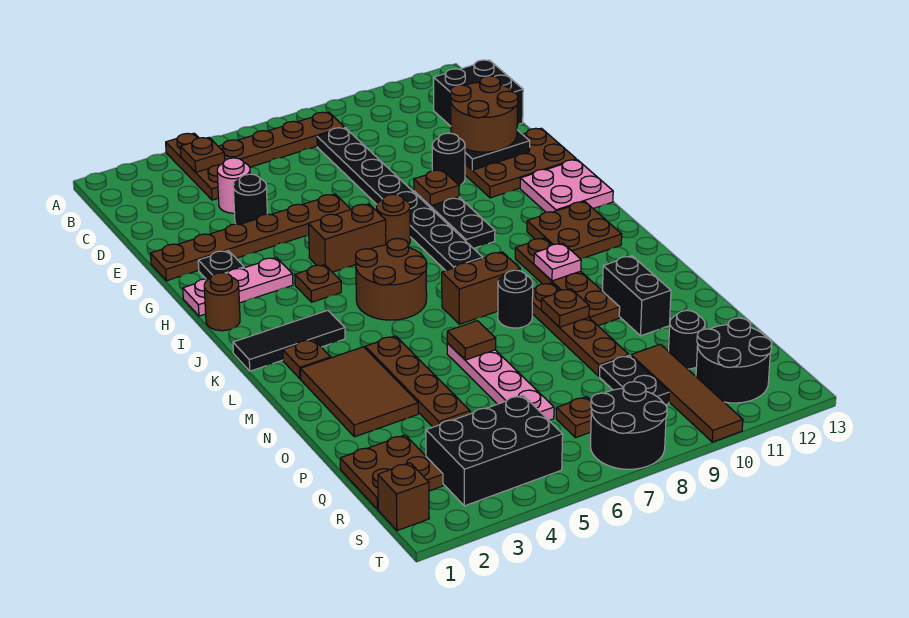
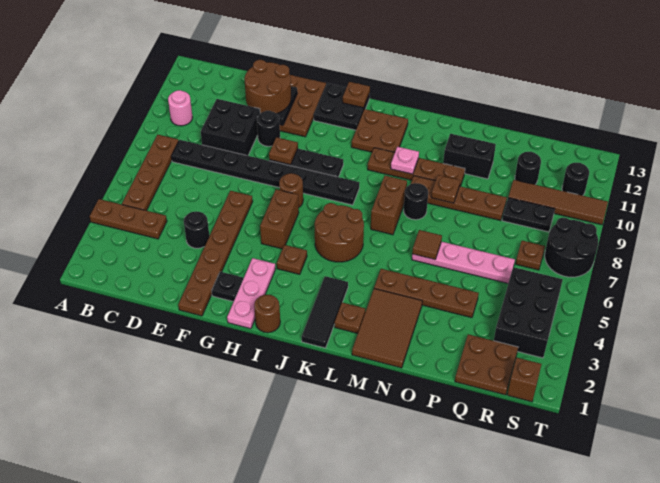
brown plate B4 level 2 -> brown plate I13 level 2
black brick C12:D13 level 1 -> black brick D9:E10 level 1
pink round brick D4 level 1 -> pink round brick B10 level 1
pink plate H12:I13 level 1 -> black plate H12:I13 level 1
brown tile M2:O3 level 1 -> brown tile M1:N3 level 1
black round brick R11:S12 level 1 -> black round brick S11 level 1

